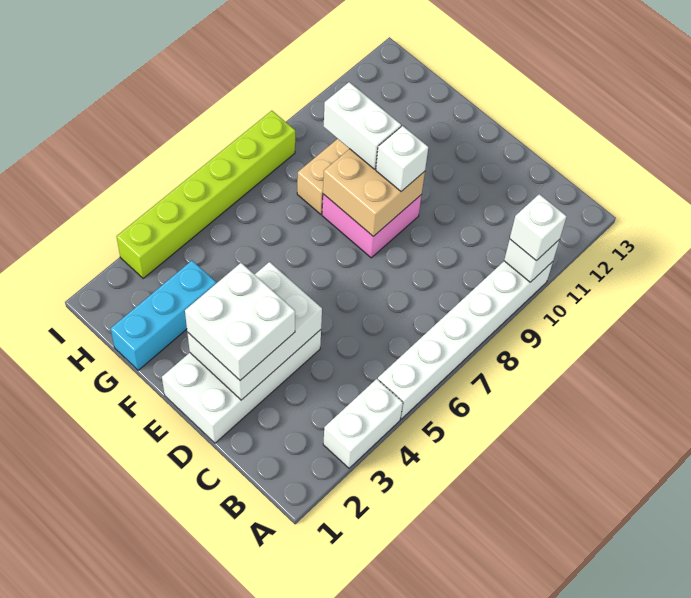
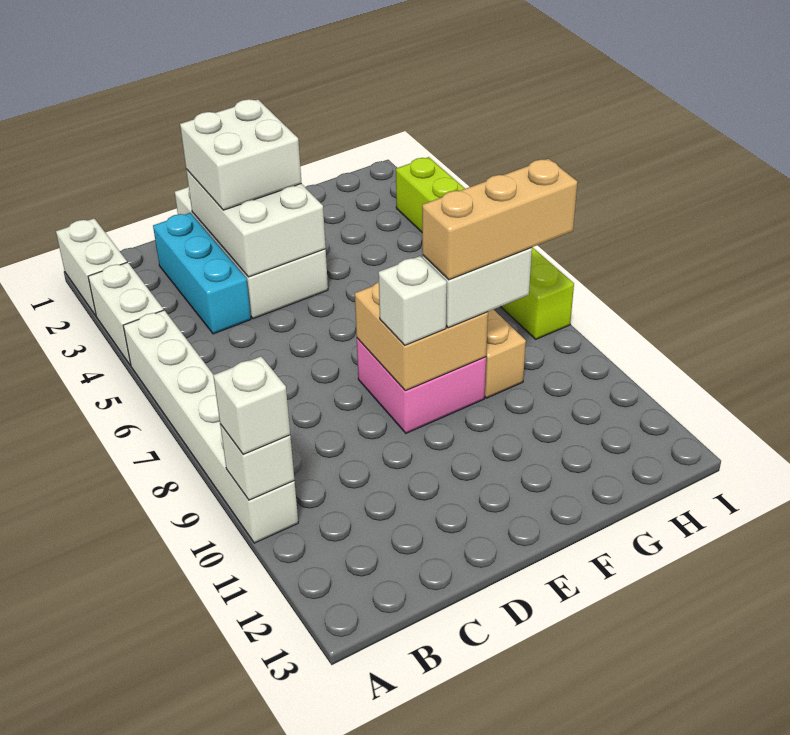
none -> white brick A1:A2 level 1
none -> tan brick F9:H9 level 4
cyan brick G1:G3 level 1 -> cyan brick C2:C4 level 1

